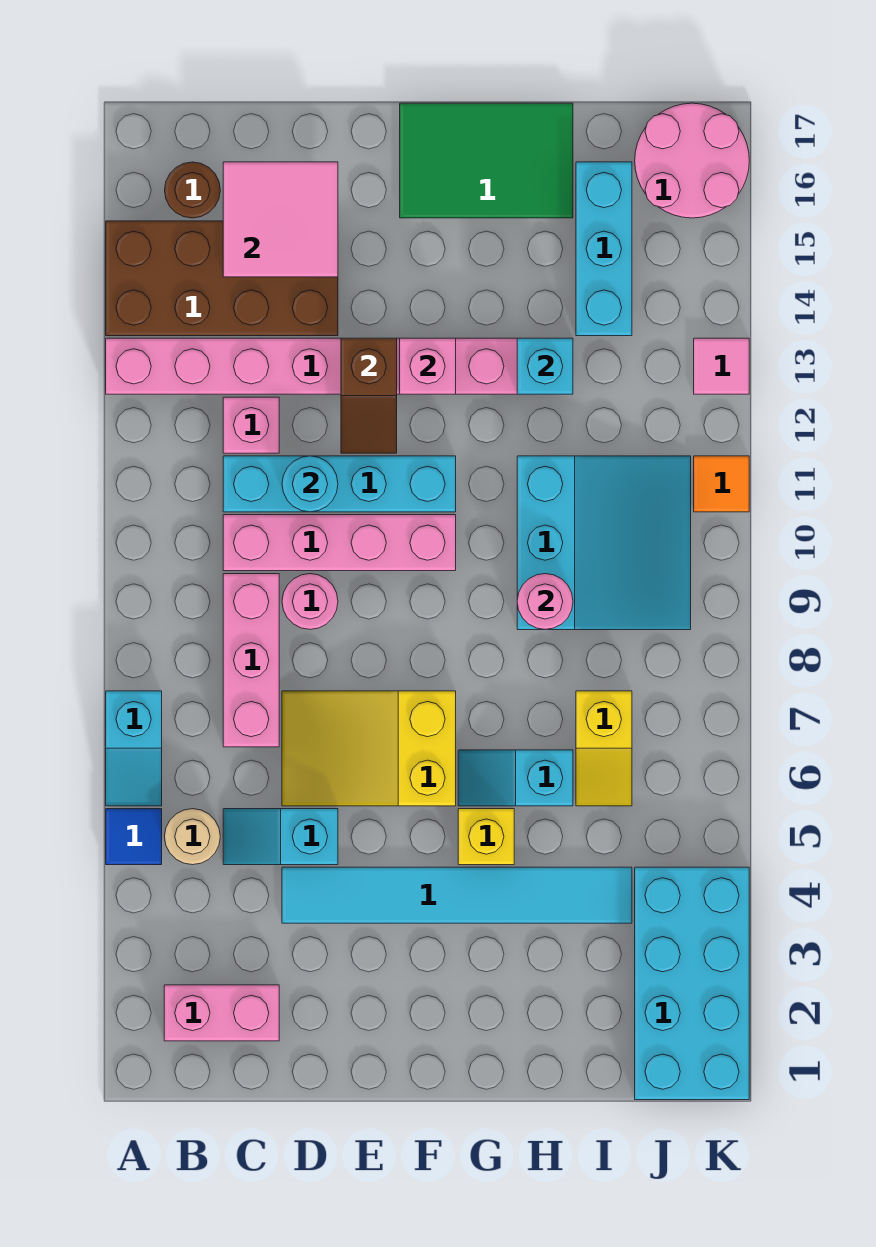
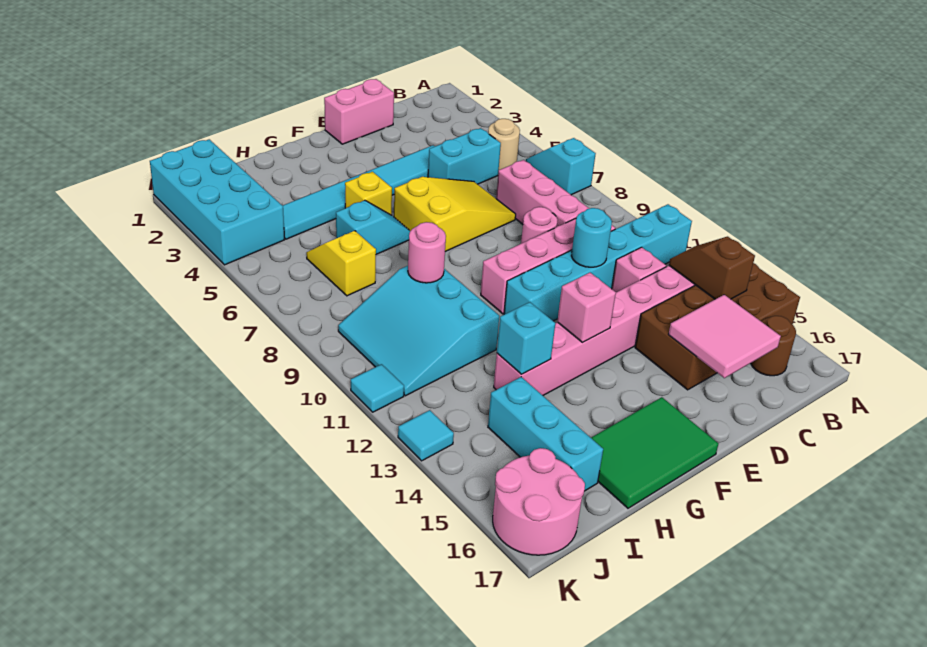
blue tile A5 level 1 -> none
pink brick B2:C2 level 1 -> pink brick D1:E1 level 1
cyan slope C5:D5 level 1 top D -> cyan brick C5:D5 level 1
cyan brick C11:F11 level 1 -> cyan brick A11:F11 level 1
brown slope E12:E13 level 2 top 13 -> brown slope B13:B14 level 2 top 14
orange tile K11 level 1 -> cyan tile K11 level 1
pink tile K13 level 1 -> cyan tile K13 level 1

